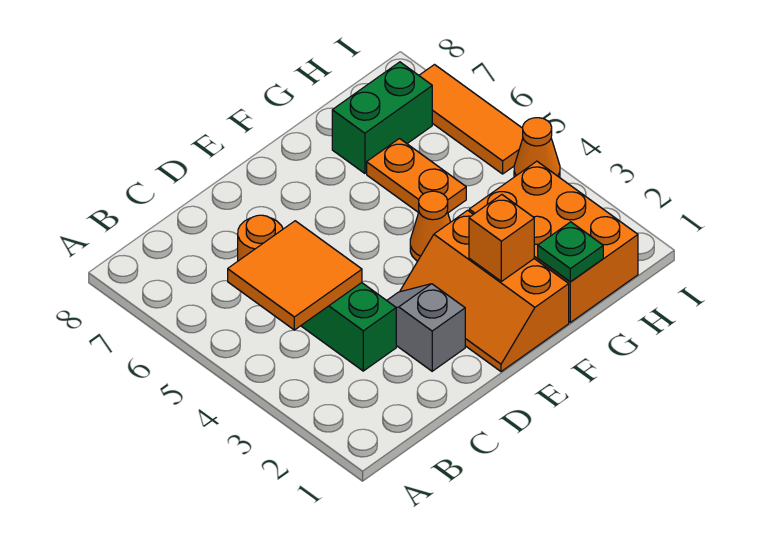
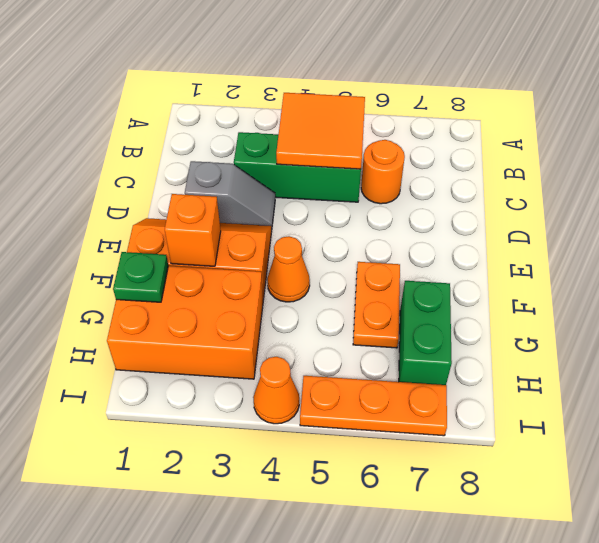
orange plate G5:G6 level 1 -> orange plate F6:G6 level 1
orange tile I5:I7 level 1 -> orange plate I5:I7 level 1

